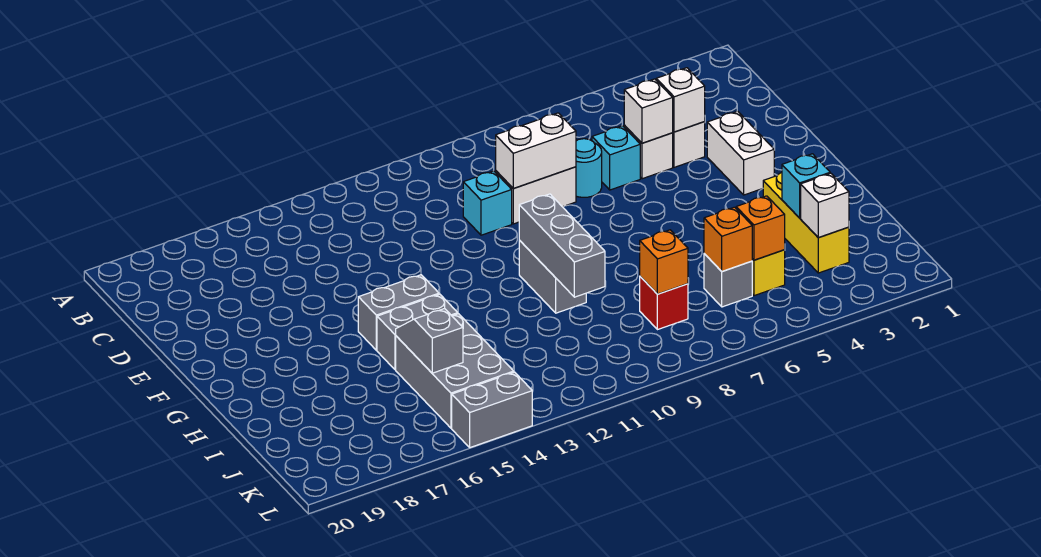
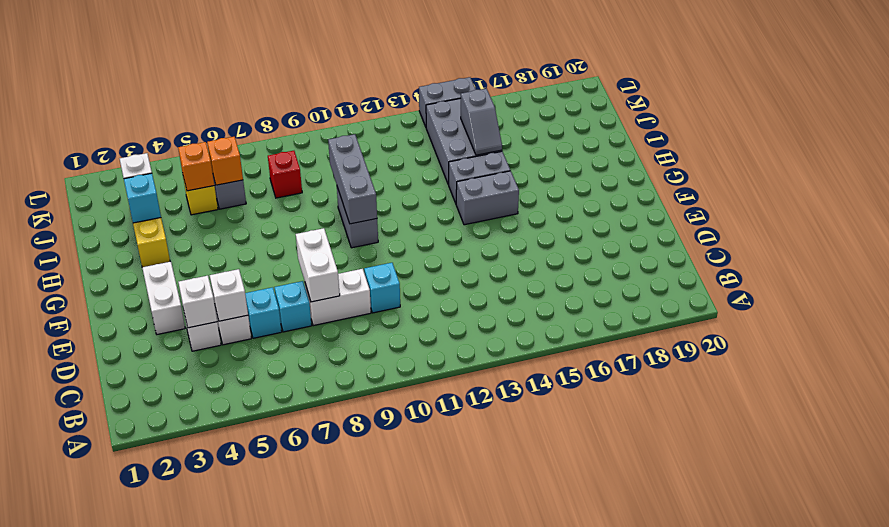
cyan round brick D7 level 1 -> cyan brick D7 level 1
white brick D8:D9 level 2 -> white brick D8:E8 level 2
orange brick J8 level 2 -> none

